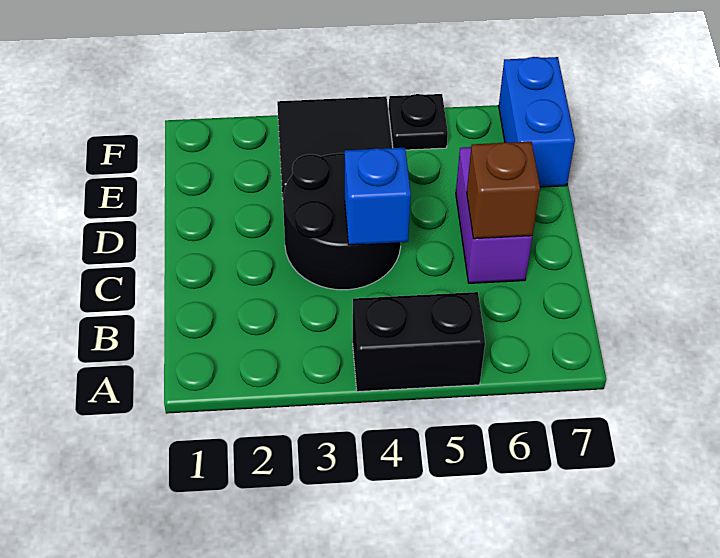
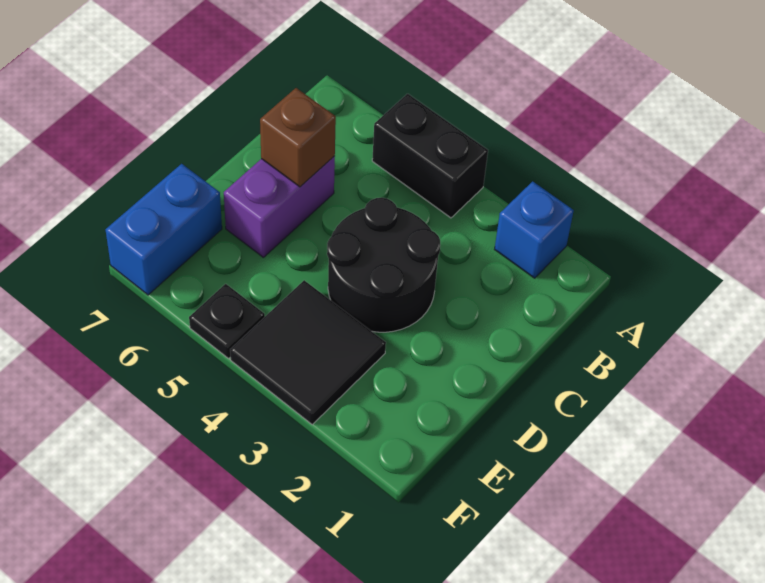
blue brick C4 level 2 -> blue brick A2 level 1

